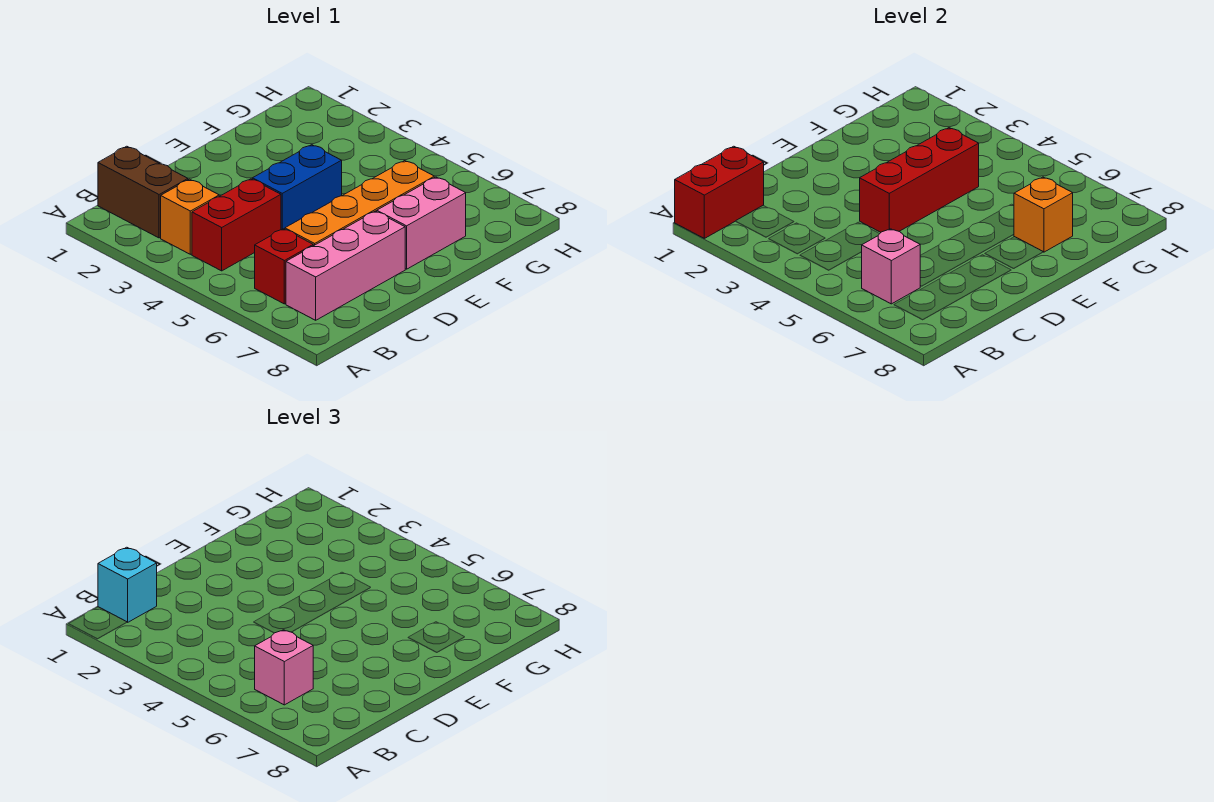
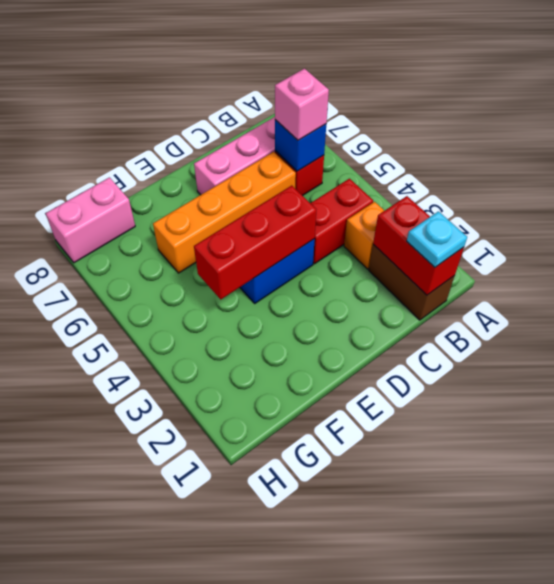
red brick A1:B1 level 2 -> red brick B1:B2 level 2
cyan brick B1 level 3 -> cyan plate B1 level 3
pink brick B6 level 2 -> blue brick B6 level 2
pink brick E7:F7 level 1 -> pink brick G8:H8 level 1
orange brick F7 level 2 -> none

